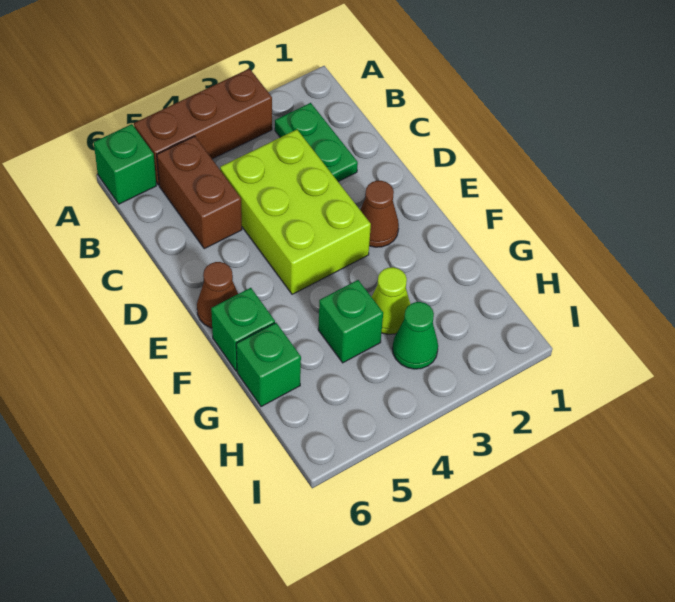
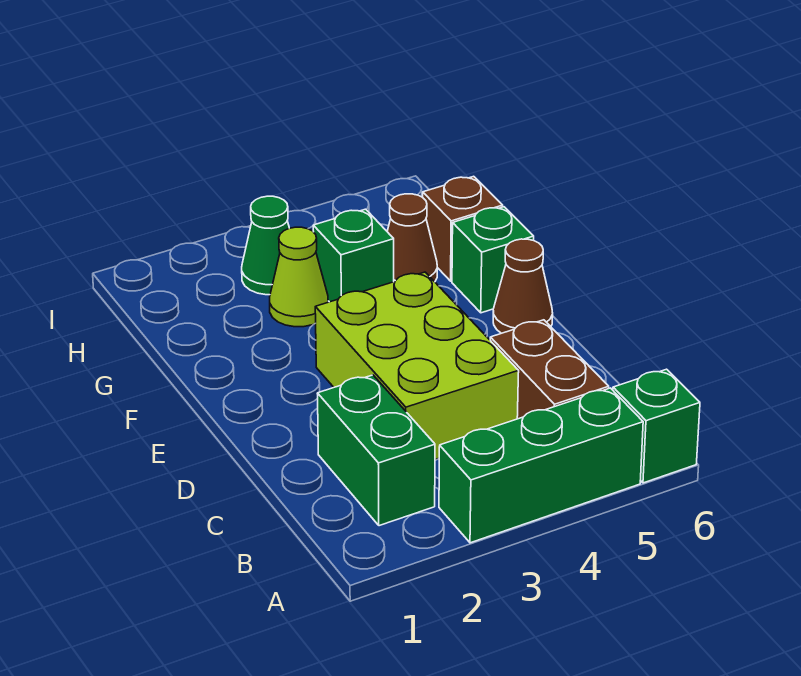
brown brick A3:A5 level 1 -> green brick A3:A5 level 1
green plate B2:C2 level 1 -> green brick B2:C2 level 1
brown cone E2 level 1 -> brown cone G5 level 1
green brick G6 level 1 -> brown brick G6 level 1

